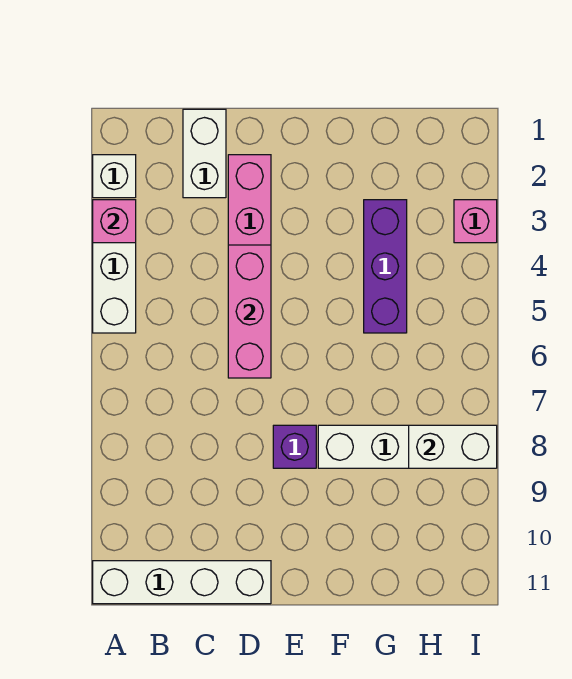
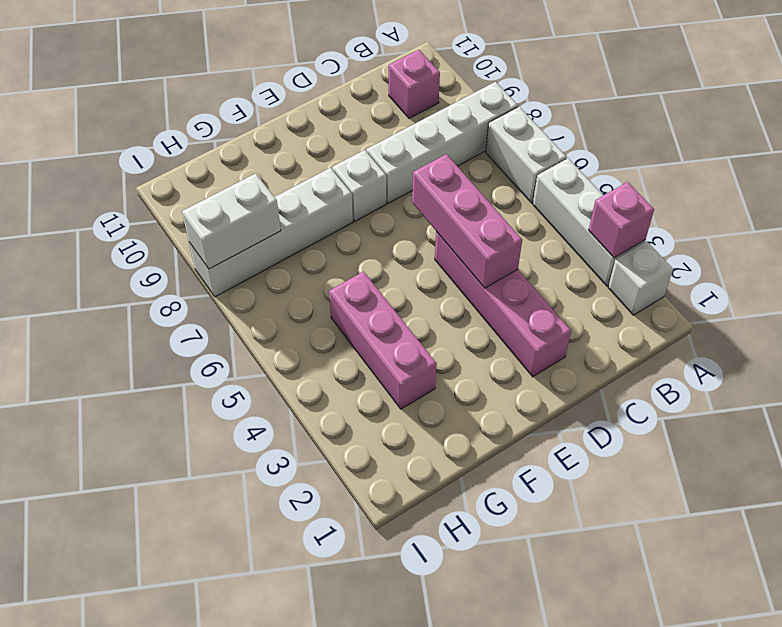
white brick A11:D11 level 1 -> white brick A8:D8 level 1
white brick C1:C2 level 1 -> white brick A6:A7 level 1
purple brick E8 level 1 -> white brick E8 level 1
purple brick G3:G5 level 1 -> pink brick G3:G5 level 1
pink brick I3 level 1 -> pink brick B10 level 1

